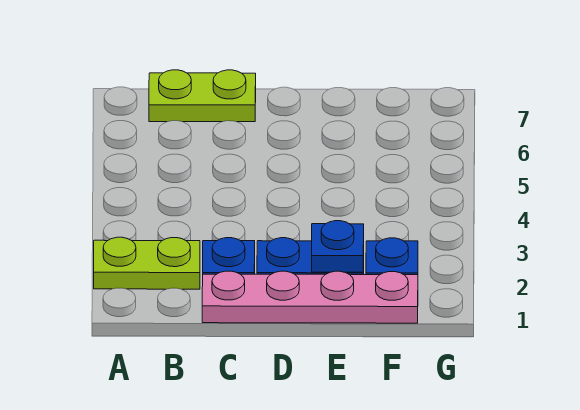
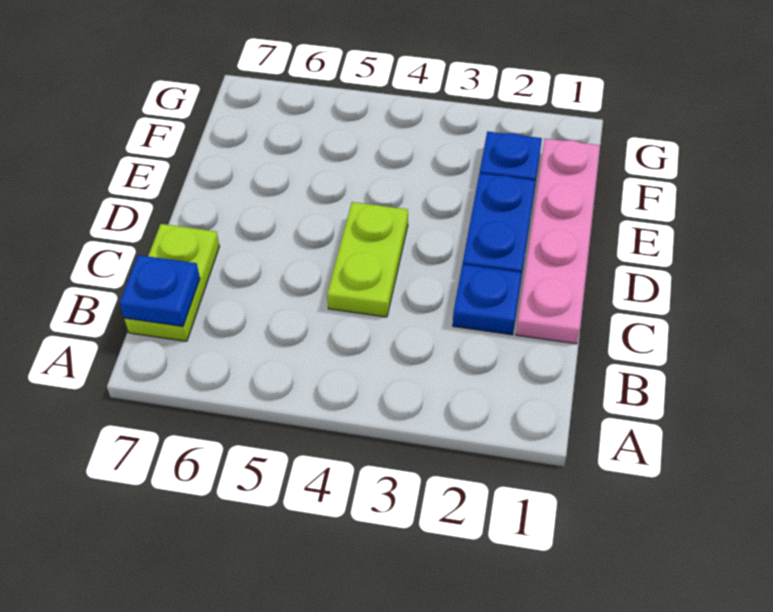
lime plate A2:B2 level 1 -> lime plate C4:D4 level 1
blue plate E2 level 2 -> blue plate B7 level 2

